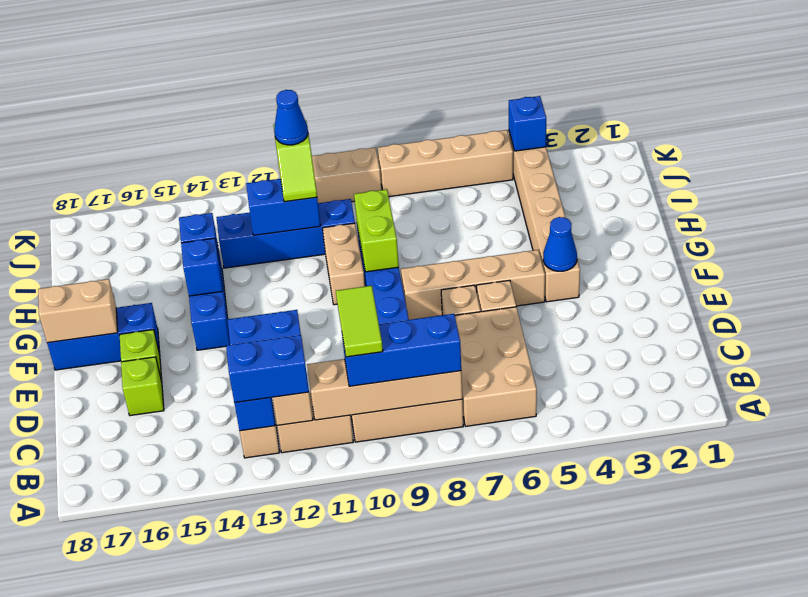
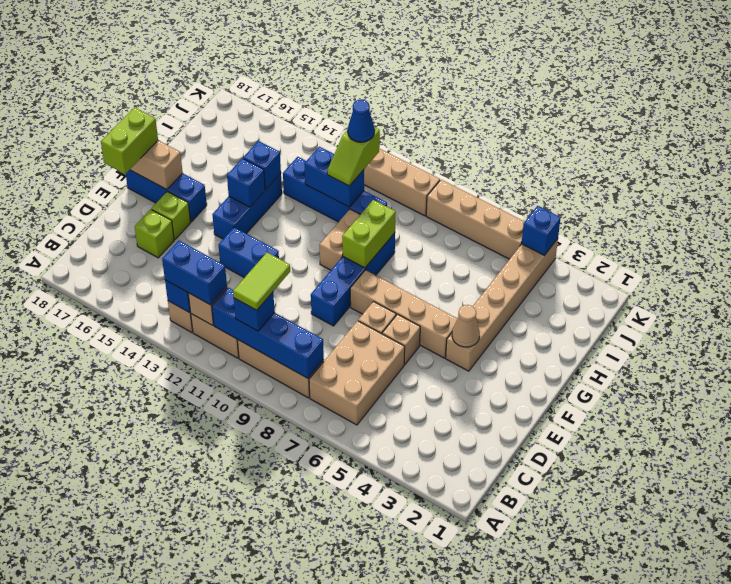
tan brick B8:B11 level 2 -> blue brick B8:B11 level 2
blue brick B8:B10 level 3 -> blue brick B10 level 3
none -> lime brick E18:F18 level 3
blue cone F4 level 2 -> tan cone F4 level 2

